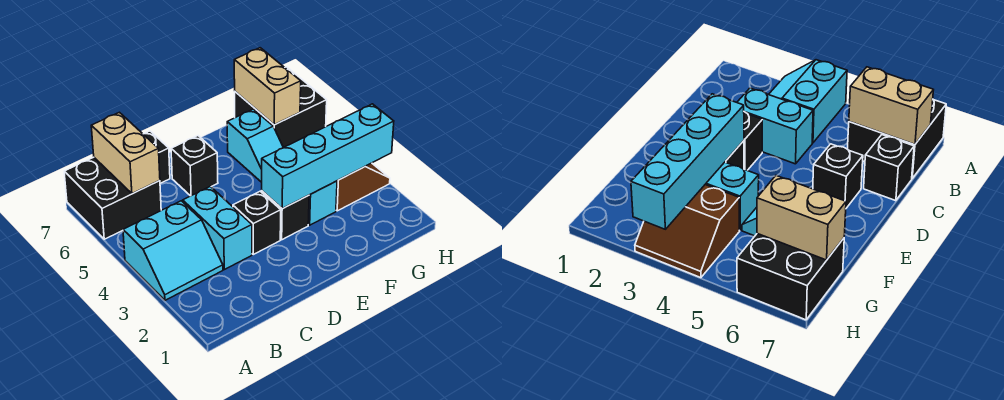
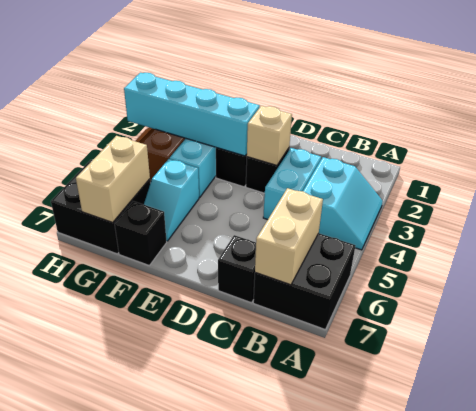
cyan slope A3:B4 level 1 top 4 -> cyan slope A3:B4 level 1 top B
none -> tan brick D3 level 2
black brick D6 level 1 -> black brick F7 level 1
cyan slope F5:F6 level 1 top 6 -> cyan slope F5:F6 level 1 top 5

